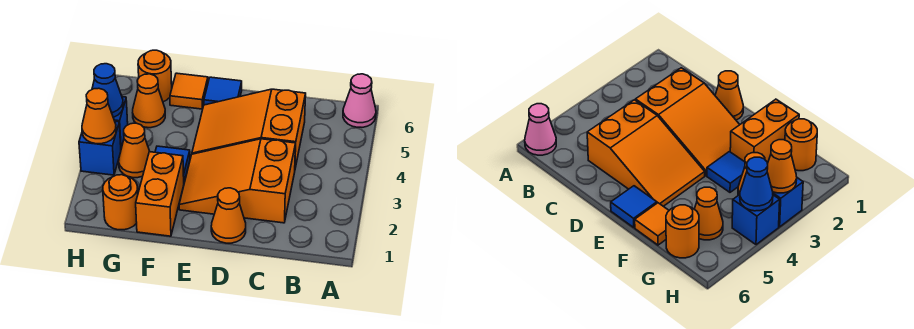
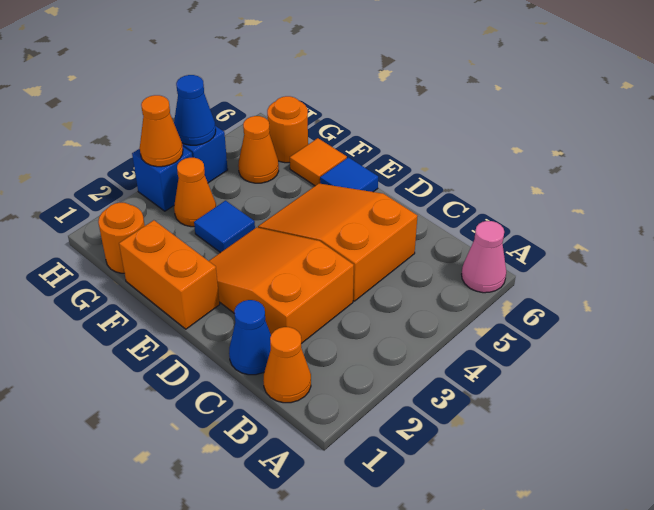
none -> blue cone C1 level 1
orange cone D1 level 1 -> orange cone B1 level 1
orange brick F1:F2 level 1 -> orange brick E1:F1 level 1

